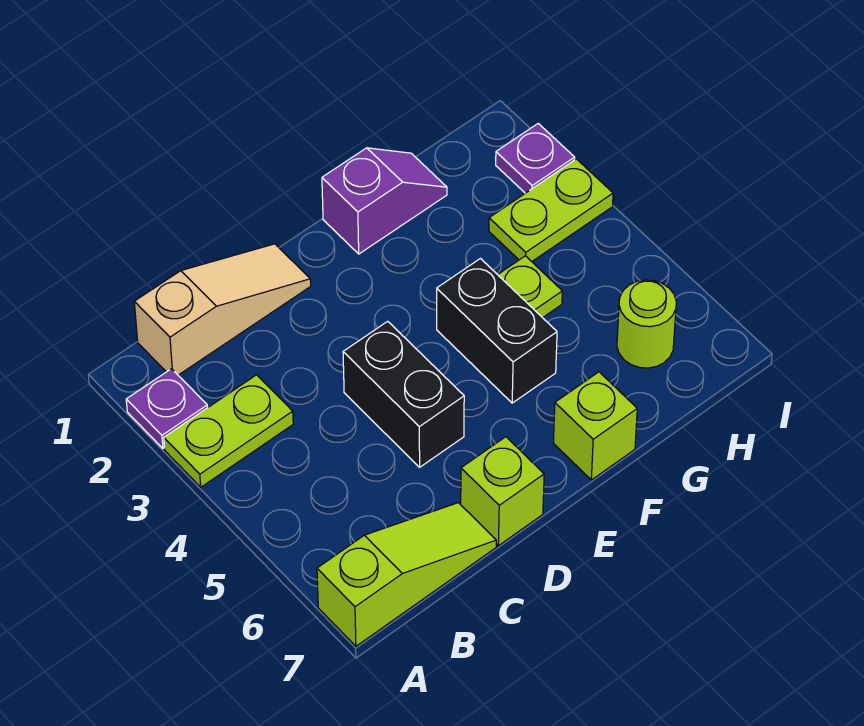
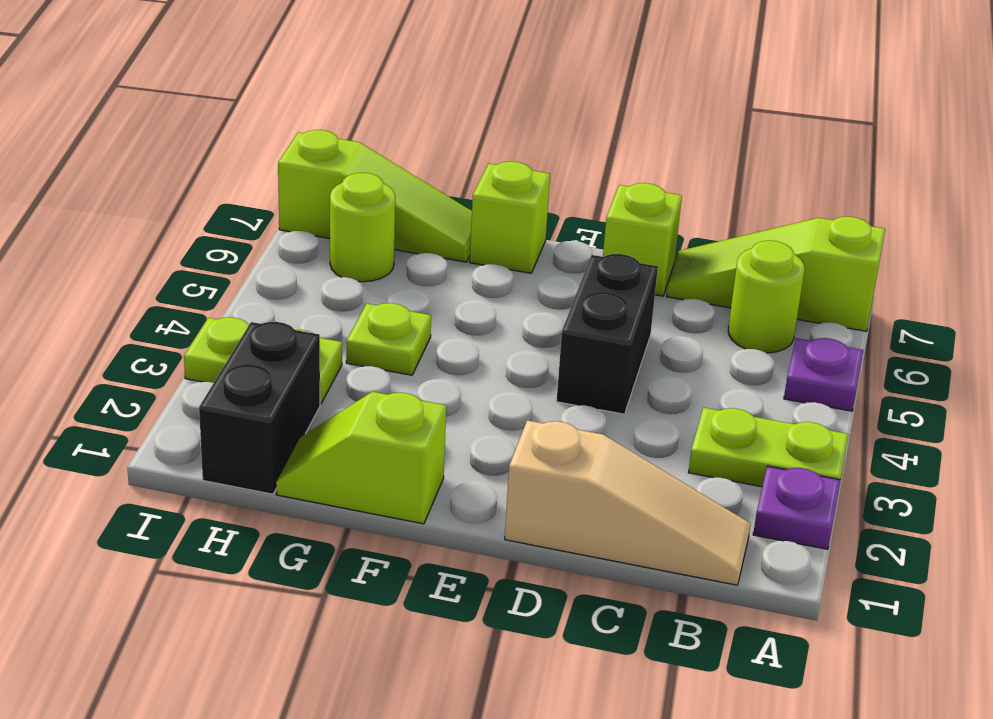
tan slope B1:D1 level 1 top B -> tan slope B1:D1 level 1 top D
none -> lime round brick B6 level 1
purple slope F1:G1 level 1 top F -> lime slope F1:G1 level 1 top F
black brick F4:F5 level 1 -> black brick H1:H2 level 1
none -> lime slope G7:I7 level 1 top I
purple plate I2 level 1 -> purple plate A5 level 1

